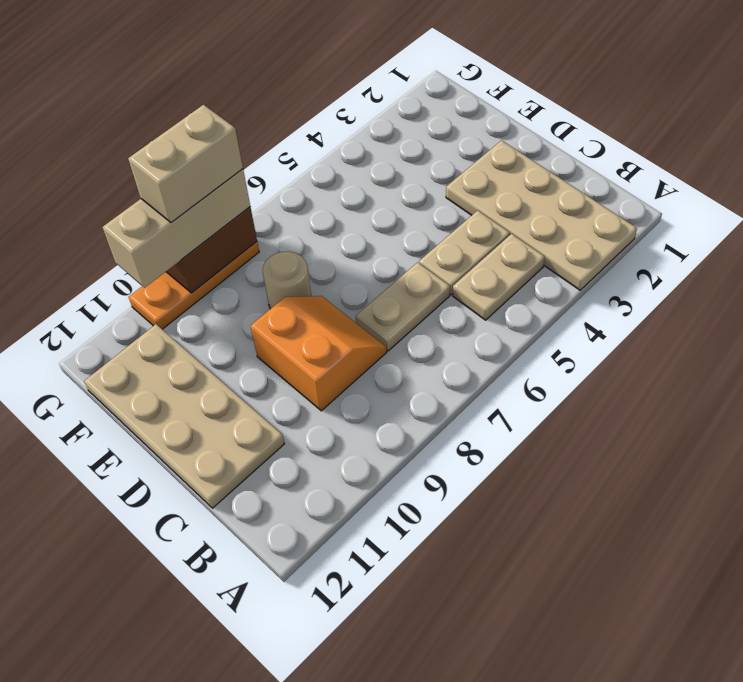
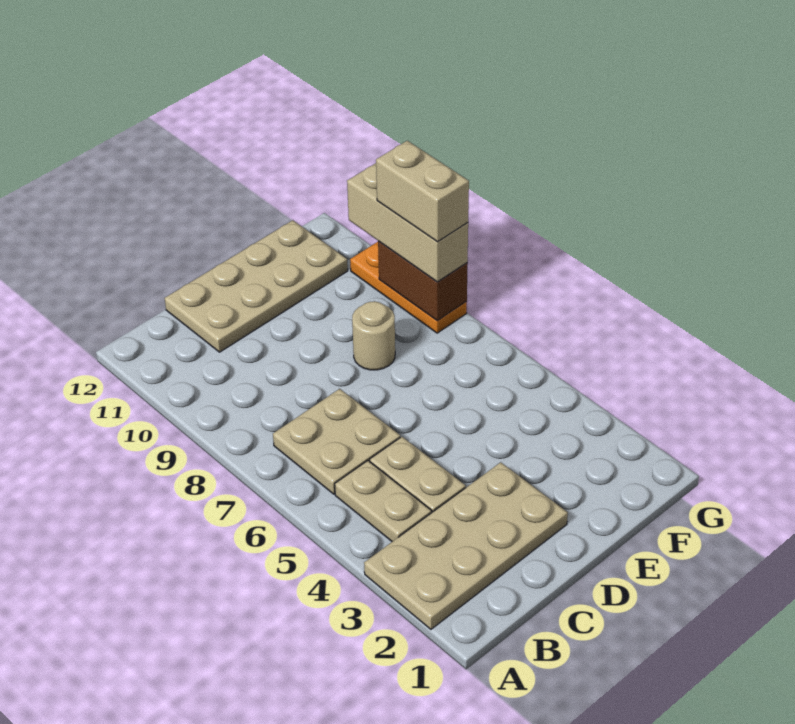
tan plate C6:C7 level 1 -> tan plate B6:C7 level 1
orange slope C8:D9 level 1 top 9 -> none

